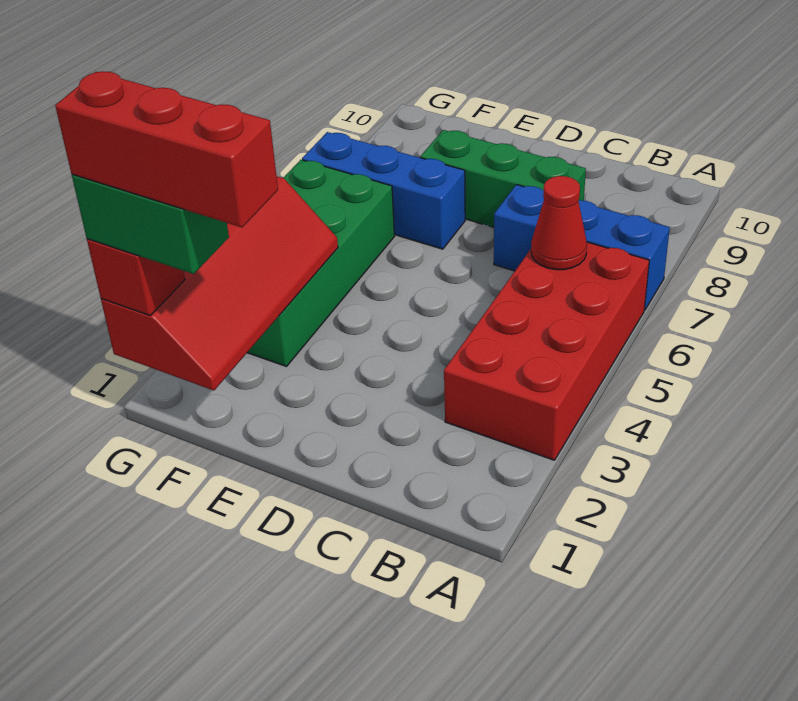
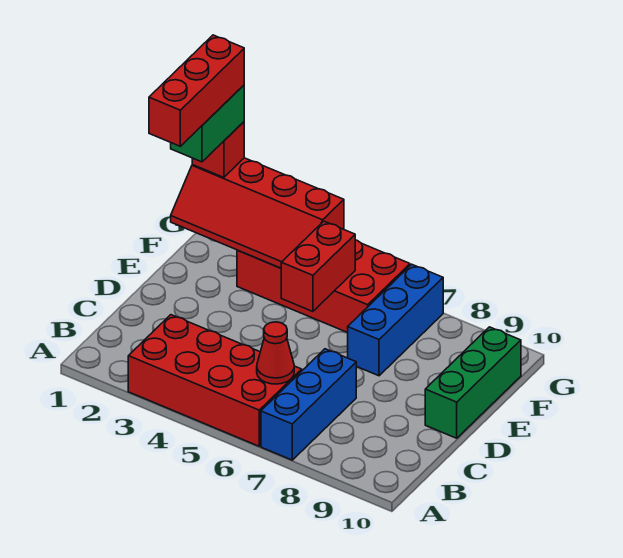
green brick C8:E8 level 1 -> green brick D10:F10 level 1
none -> red brick E5:F5 level 2
green brick F3:G6 level 1 -> red brick F3:G6 level 1

